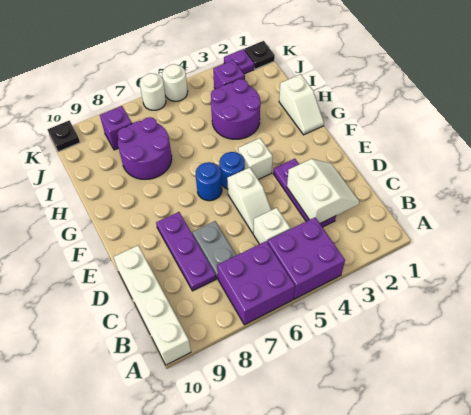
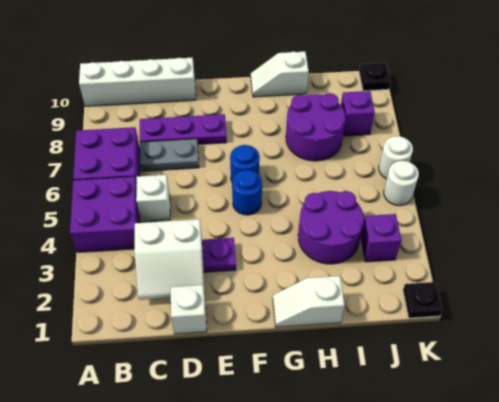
white slope D5:E5 level 1 top E -> white slope G10:H10 level 1 top H
white brick F4 level 1 -> white brick D1 level 1
purple plate K2 level 1 -> none

